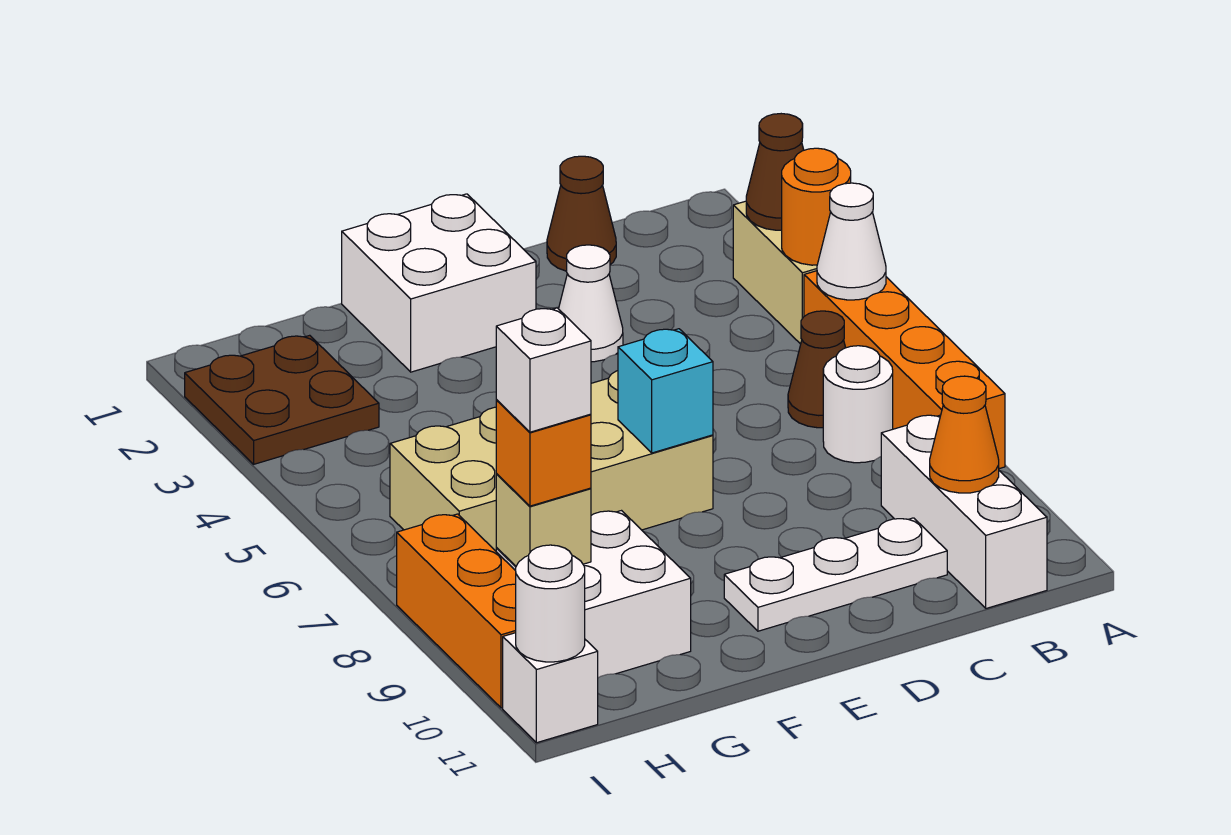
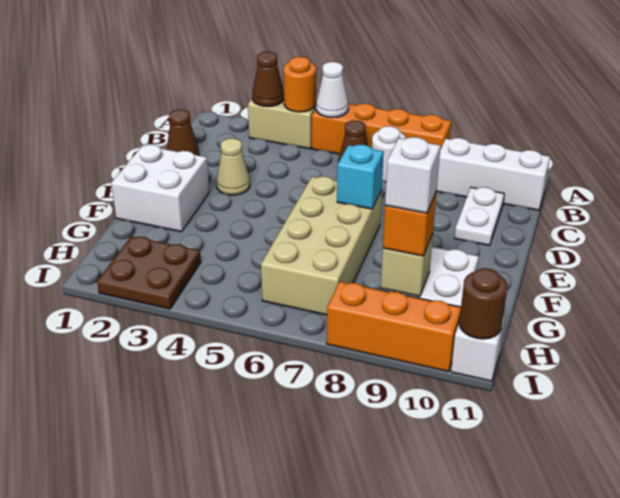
orange cone B10 level 2 -> none
white plate C10:E10 level 1 -> white plate C10:D10 level 1
white cone D3 level 1 -> tan cone D3 level 1
white round brick I11 level 2 -> brown round brick I11 level 2

